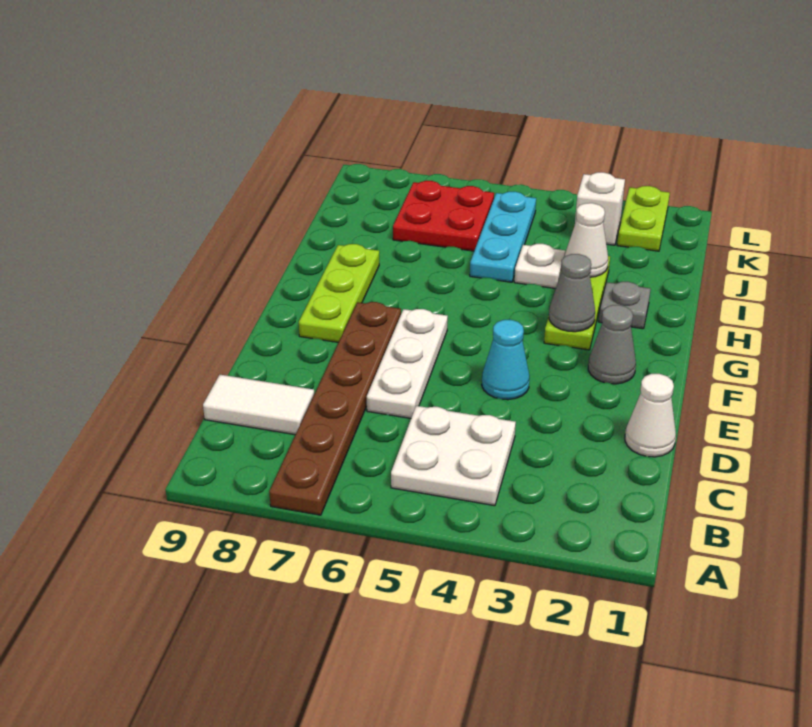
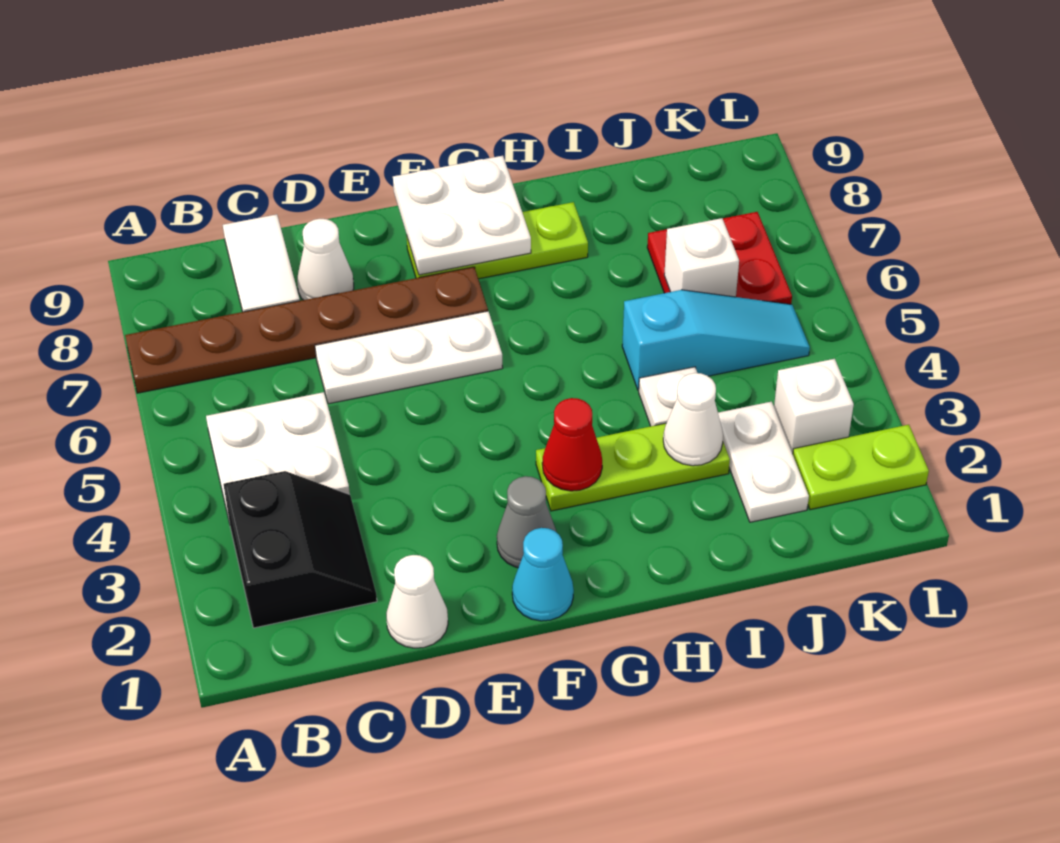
none -> black slope B2:C3 level 1 top B
none -> white cone D8 level 1
cyan cone E4 level 1 -> cyan cone F1 level 1
none -> white plate F8:G9 level 2
grey cone G3 level 2 -> red cone G3 level 2
grey plate H2 level 1 -> none
cyan plate I5:K5 level 1 -> cyan slope I5:K5 level 1 top I
none -> white plate J2:J3 level 1
none -> white brick J6 level 2

